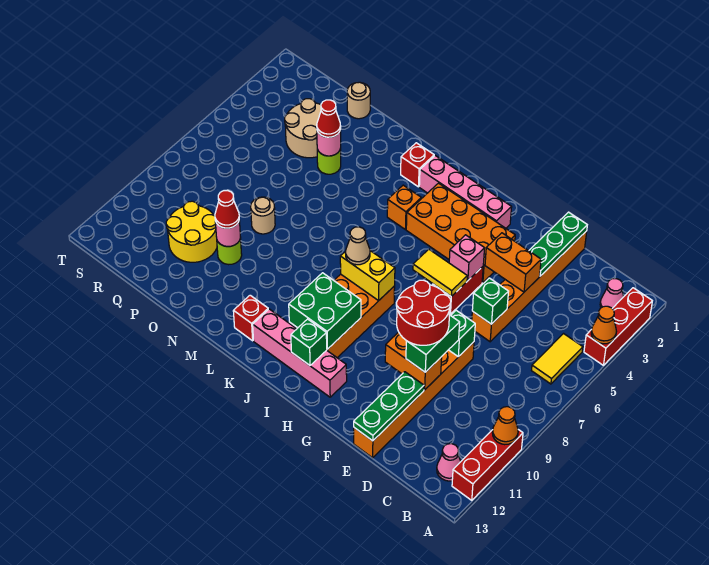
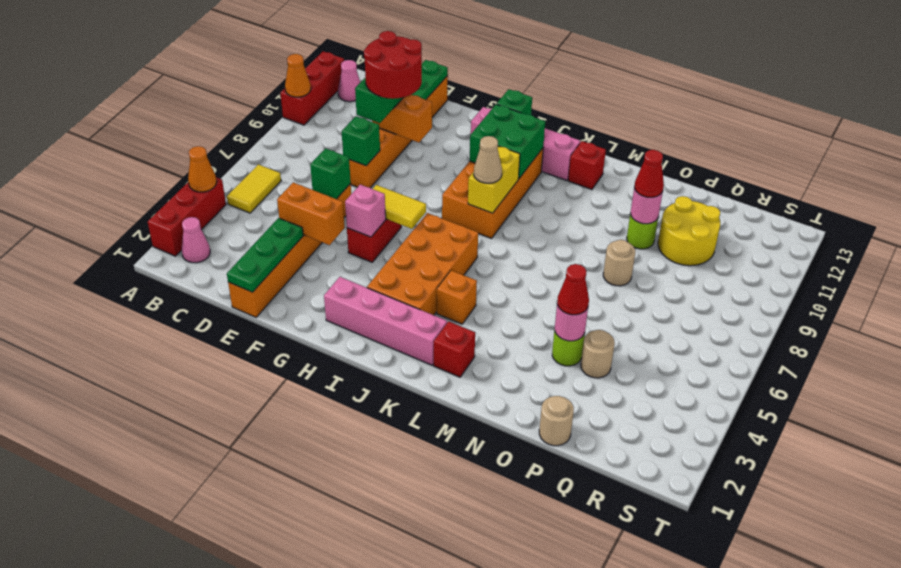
orange brick G3:J4 level 1 -> orange brick I3:J6 level 1
yellow brick I8:J8 level 2 -> yellow brick J8:J9 level 2
tan round brick P3:Q4 level 1 -> tan round brick P4 level 1

